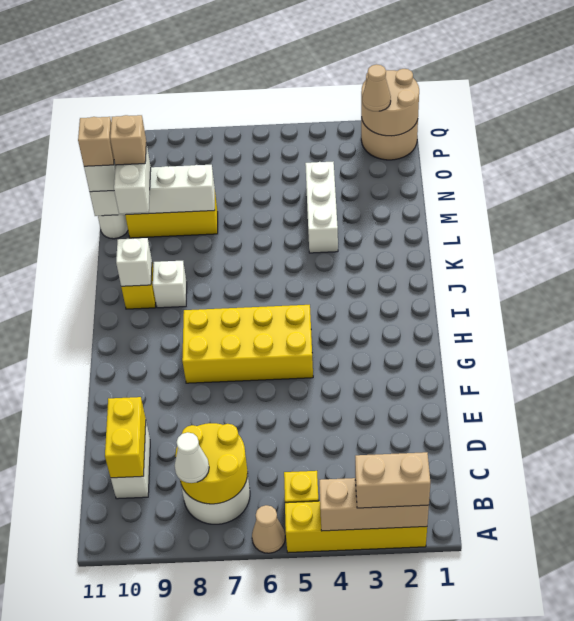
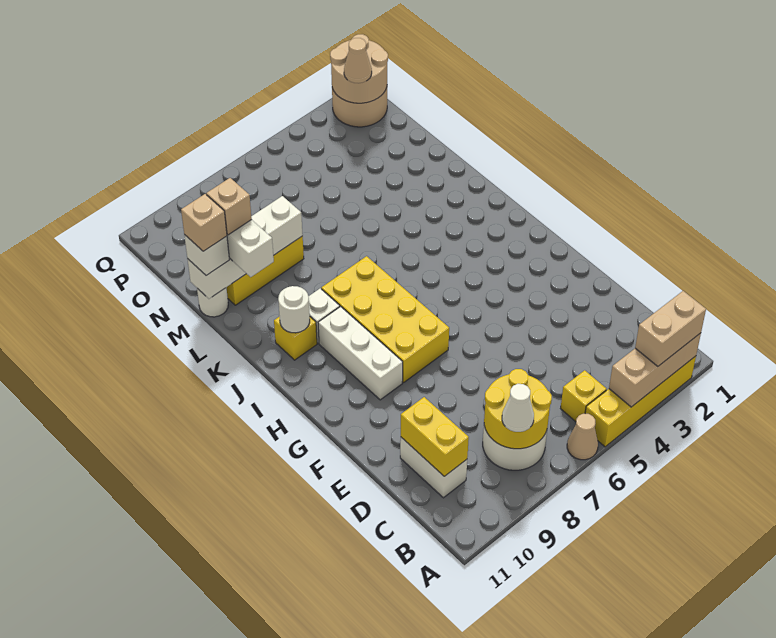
yellow brick G5:H8 level 1 -> yellow brick G7:J8 level 1
white brick J10 level 2 -> white round brick J10 level 2
white brick L4:N4 level 1 -> white brick G9:I9 level 1

